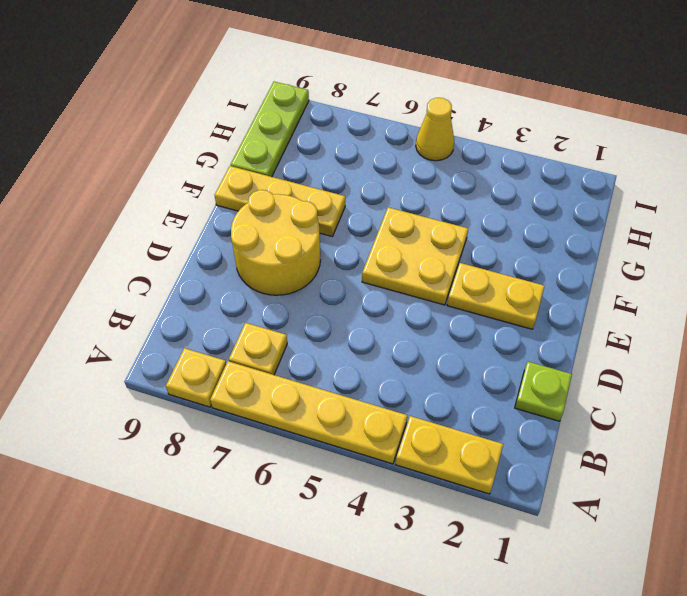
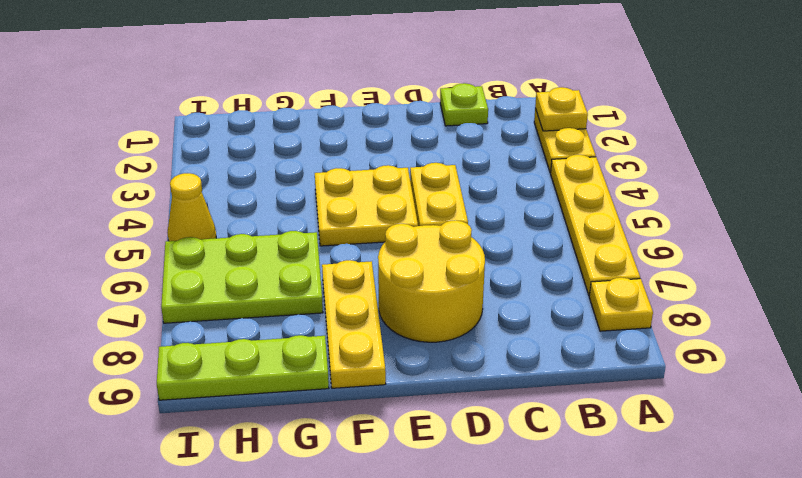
yellow plate B7 level 1 -> yellow plate A2 level 2
yellow plate E2:E3 level 1 -> yellow plate D4:D5 level 1
none -> lime plate G6:I7 level 1

